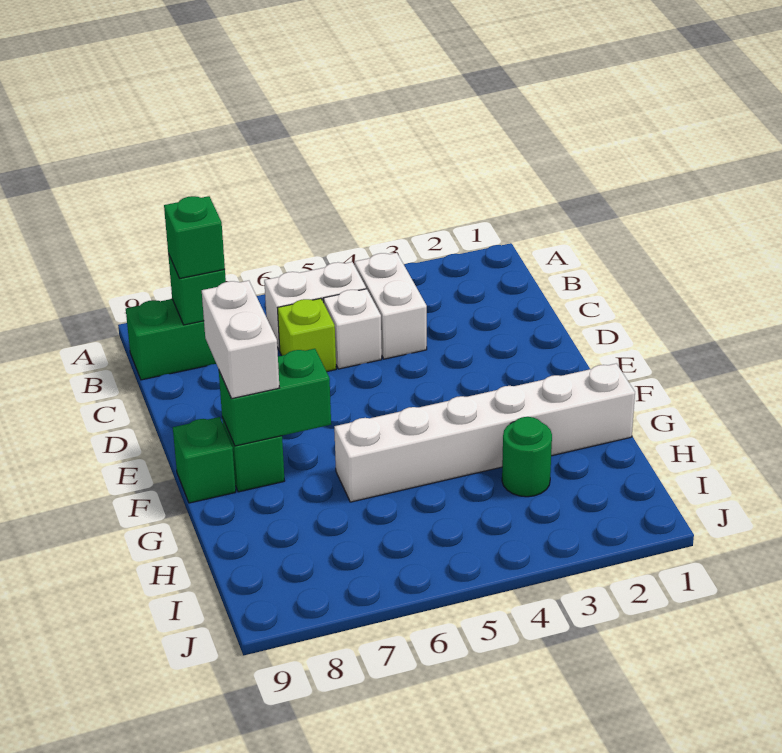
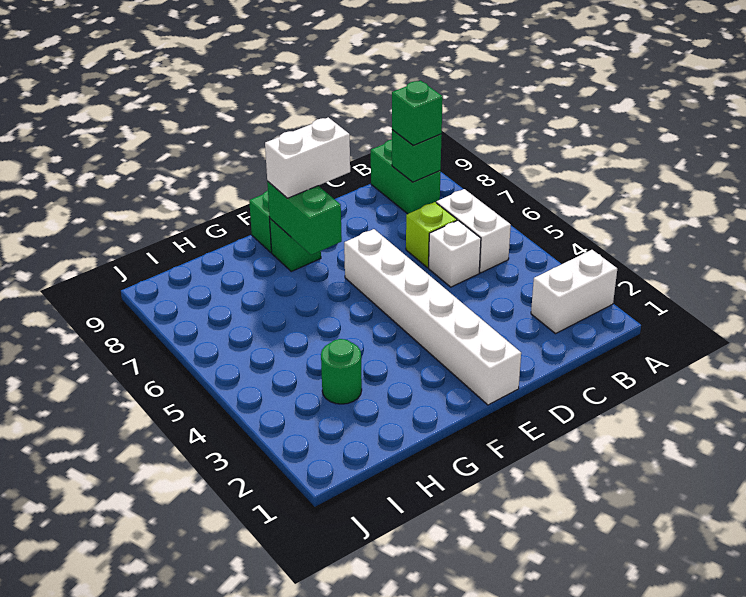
white brick B4:C4 level 1 -> white brick A2:B2 level 1
white brick G1:G6 level 1 -> white brick E1:E6 level 1

